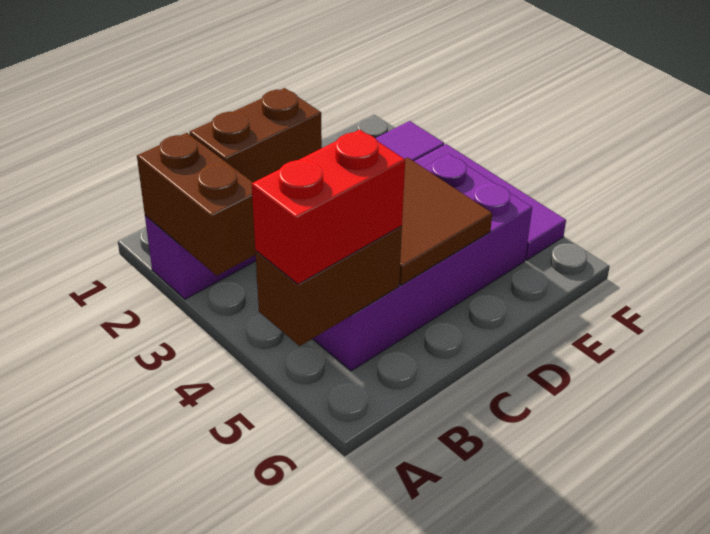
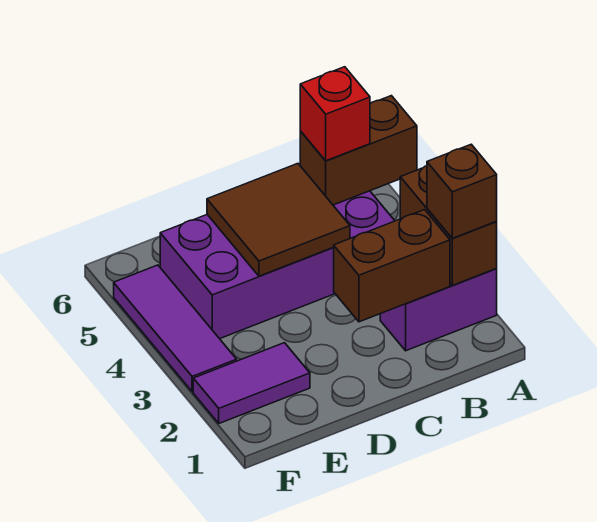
none -> brown brick A2 level 3
red brick A5:B5 level 3 -> red brick B5 level 3

